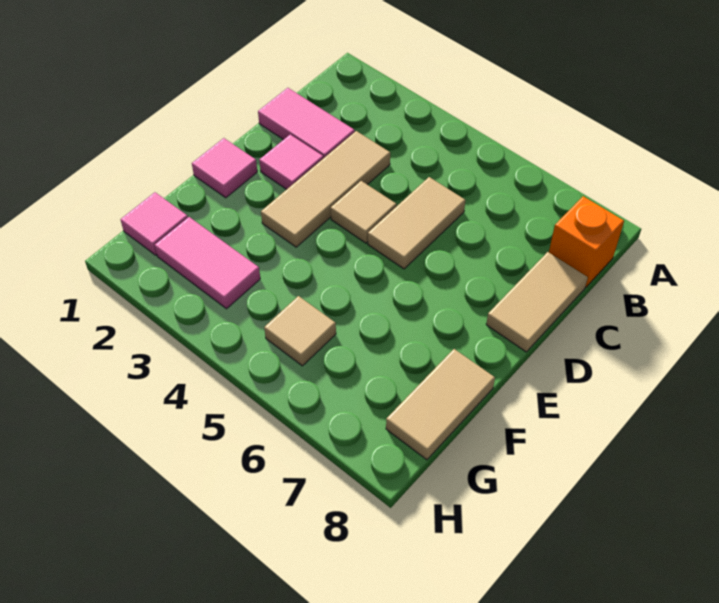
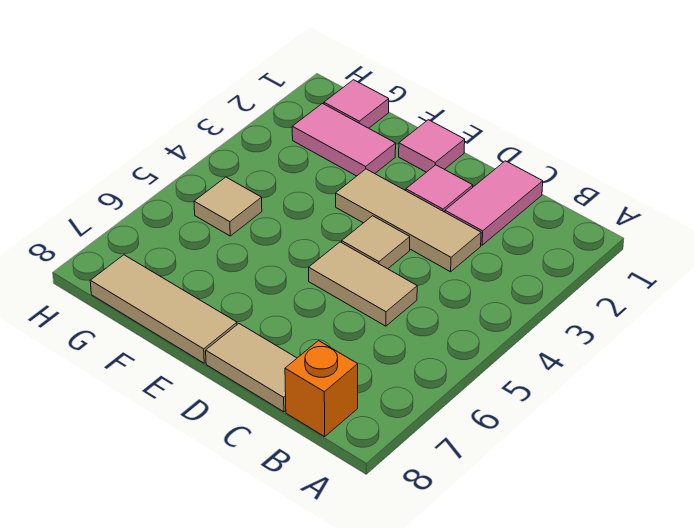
tan tile F8:G8 level 1 -> tan tile E8:G8 level 1
pink tile G2:G3 level 1 -> pink tile F2:G2 level 1

